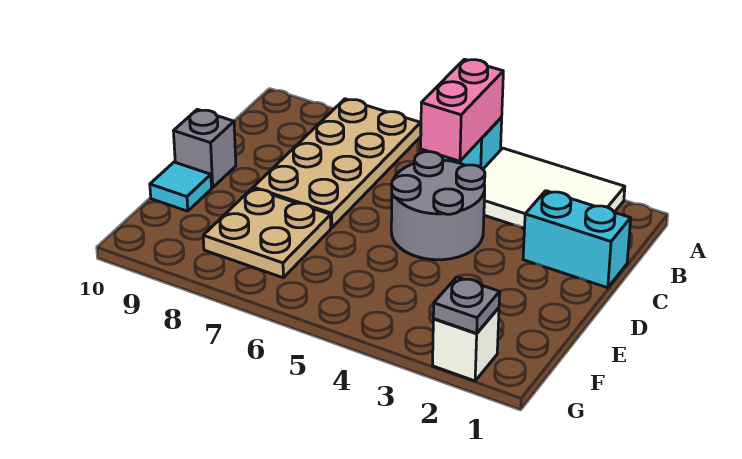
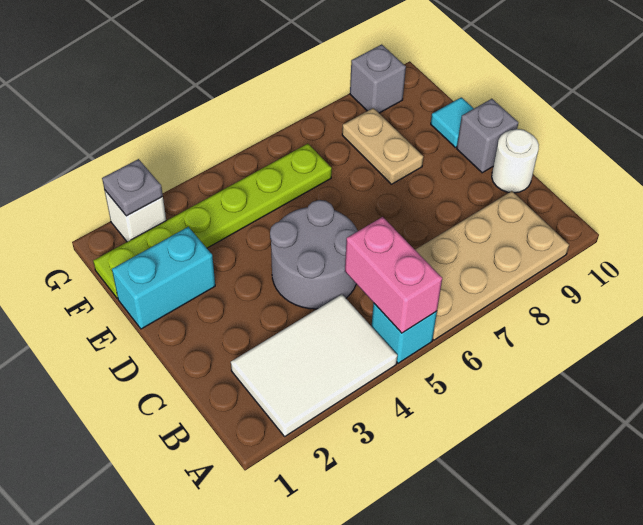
tan plate A7:D8 level 1 -> tan plate A6:B9 level 1
cyan brick C1:C2 level 1 -> cyan brick E1:E2 level 1
none -> white round brick C10 level 1
tan plate E7:F8 level 1 -> tan plate E8:F8 level 1
none -> lime plate F1:F6 level 1
none -> grey brick G9 level 1

